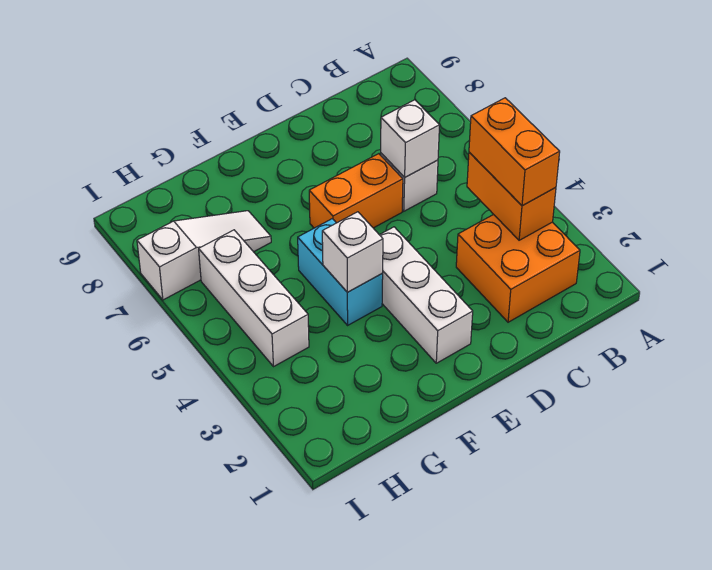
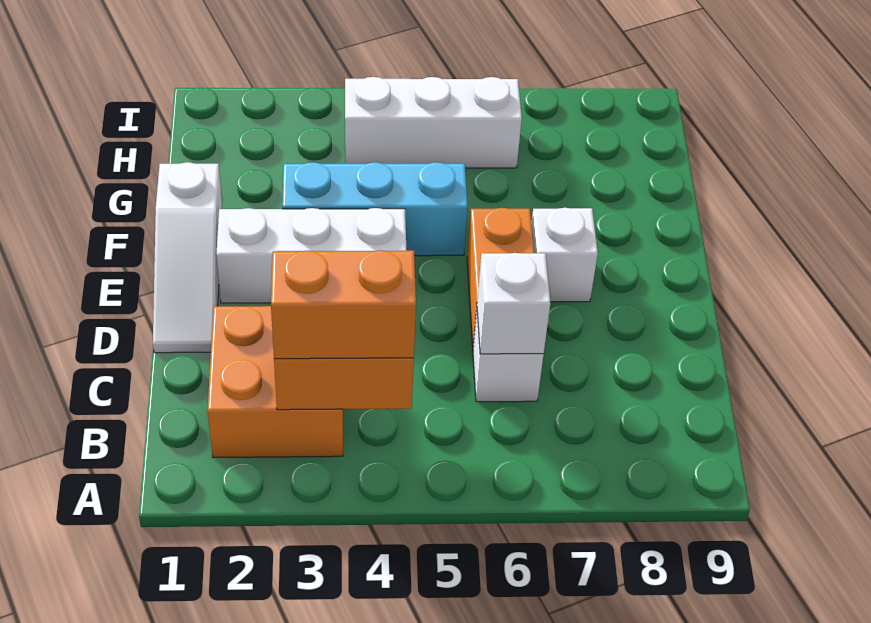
cyan brick F4:F5 level 1 -> cyan brick F3:F5 level 1
white brick F4 level 2 -> white brick E7 level 1
white slope G7:I7 level 1 top I -> white slope D1:F1 level 1 top F

